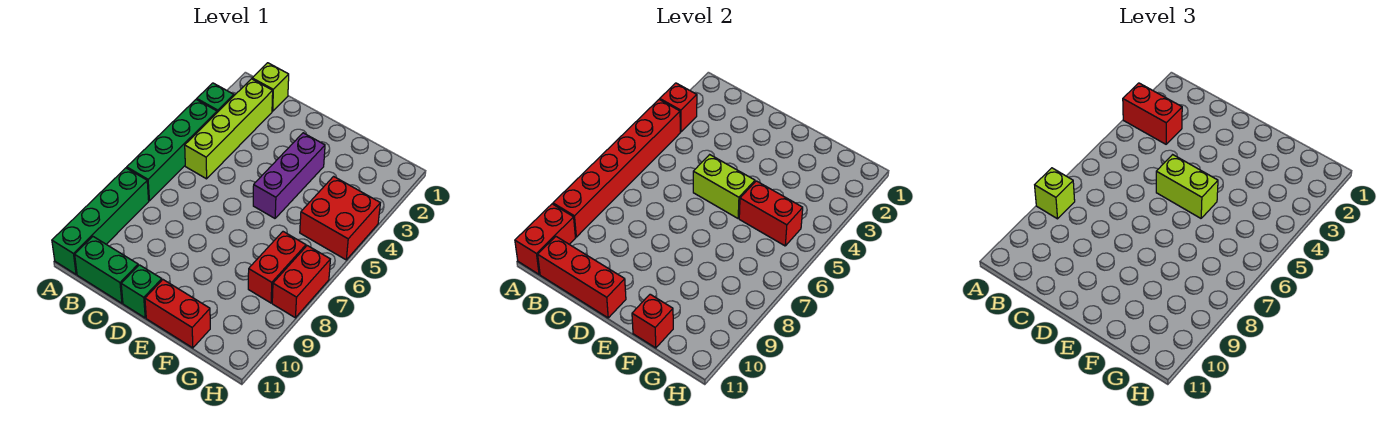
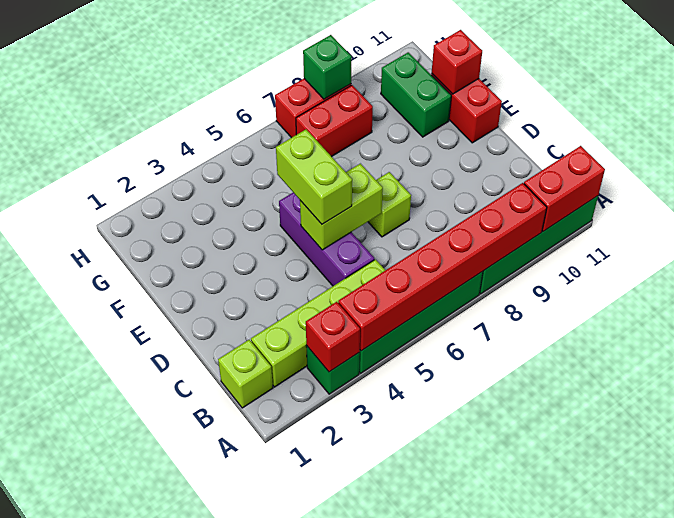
red brick A3:B3 level 3 -> none
lime brick A8 level 3 -> lime brick D7 level 1
green brick B11:C11 level 1 -> green brick F10:G10 level 1
red brick B11:D11 level 2 -> none
lime brick D5:E5 level 2 -> lime brick D5:D6 level 2
green brick D11 level 1 -> green brick H8 level 2
purple brick E3:E5 level 1 -> purple brick C5:E5 level 1
red brick F5:G5 level 2 -> none
red brick G4:H5 level 1 -> none

